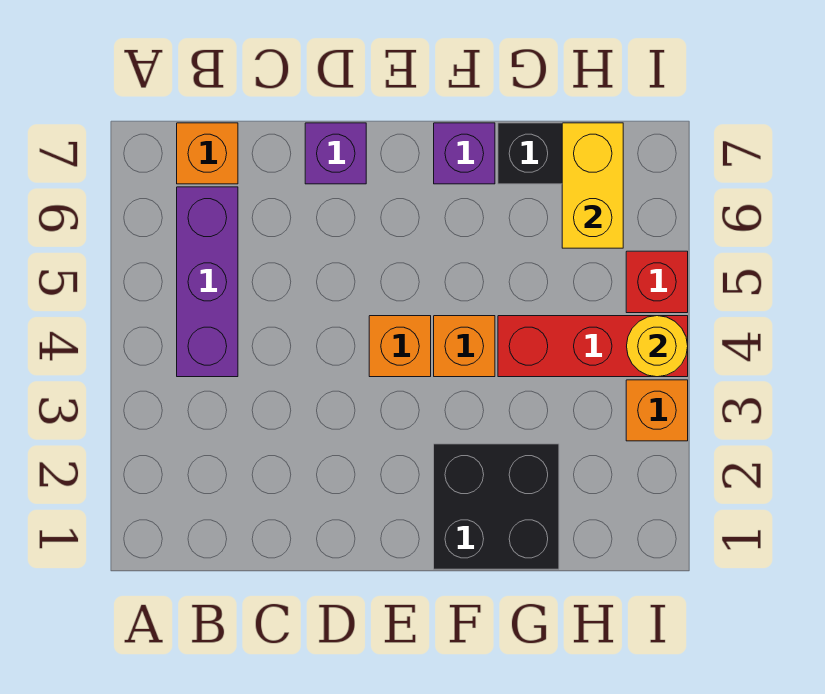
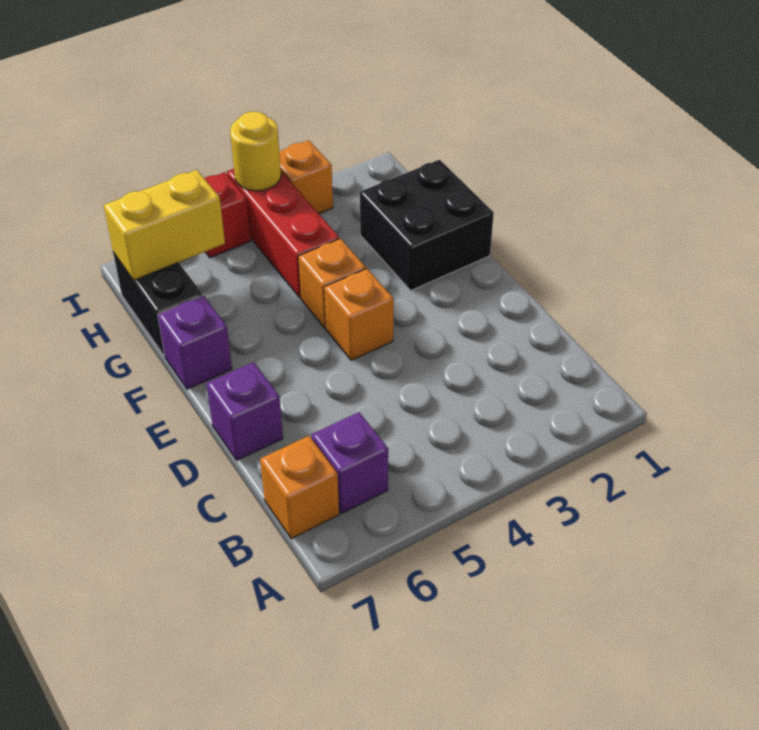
purple brick B4:B6 level 1 -> purple brick B6 level 1

